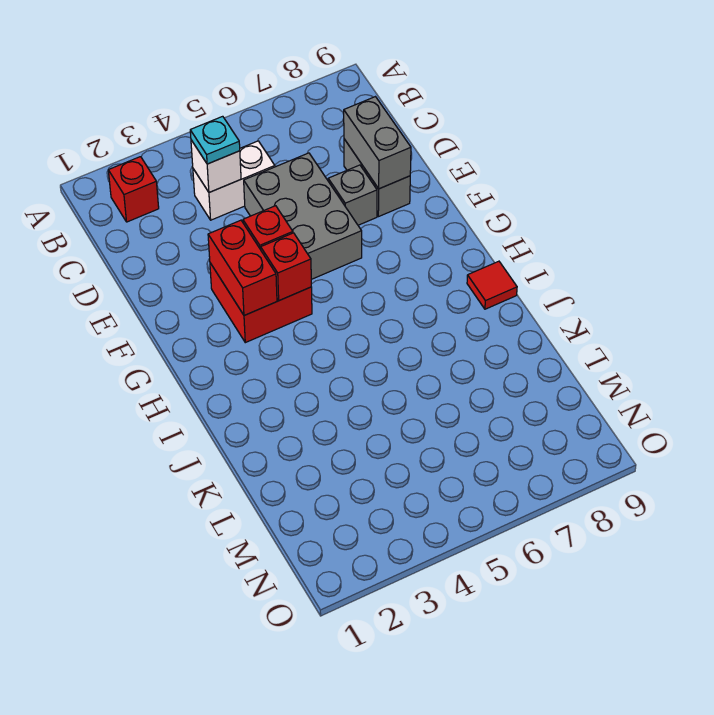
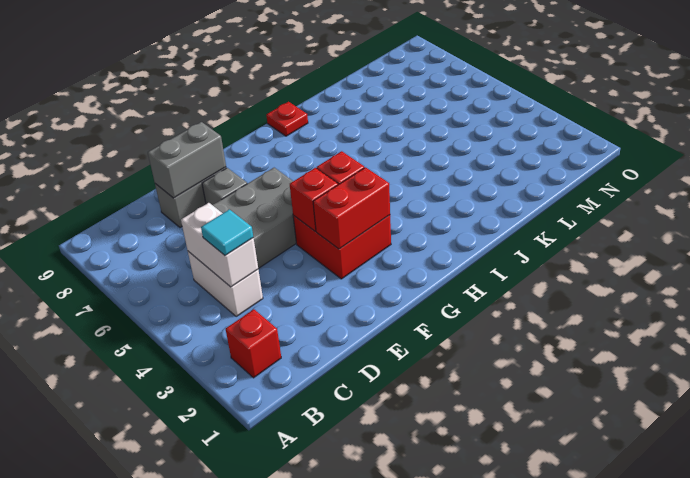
white brick C4 level 2 -> white brick C4:C5 level 2
cyan plate C4 level 3 -> cyan tile C4 level 3
red tile I9 level 1 -> red plate I9 level 1

